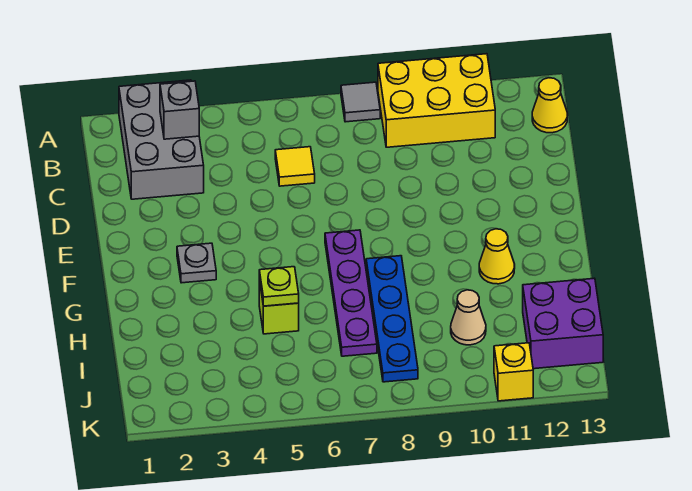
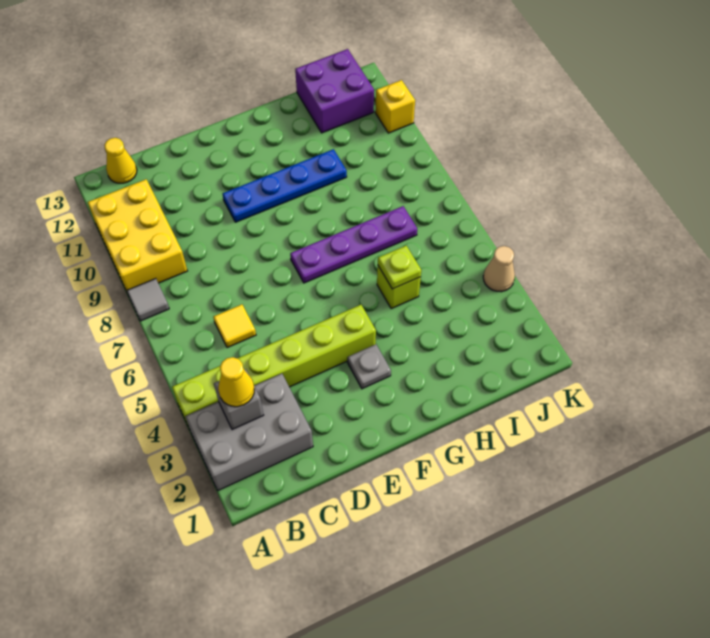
none -> lime brick A4:F4 level 1
blue plate G8:J8 level 1 -> blue plate E10:H10 level 1
yellow cone G11 level 1 -> yellow cone B3 level 3
tan cone I10 level 1 -> tan cone K4 level 1

